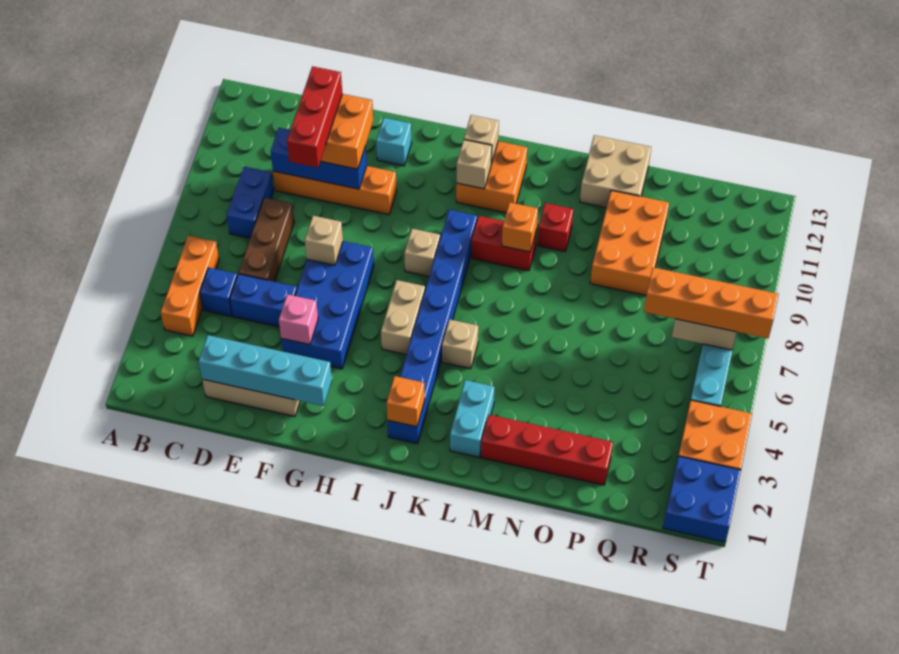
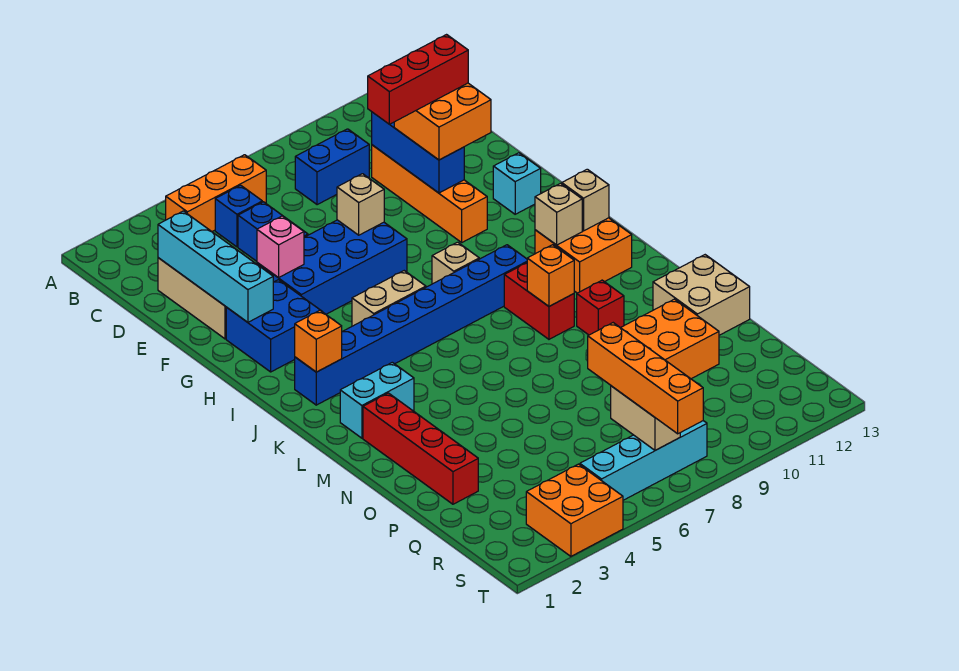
brown brick D6:D8 level 1 -> none
tan brick K5 level 1 -> none
blue brick S1:T2 level 1 -> blue brick G2:H3 level 1

